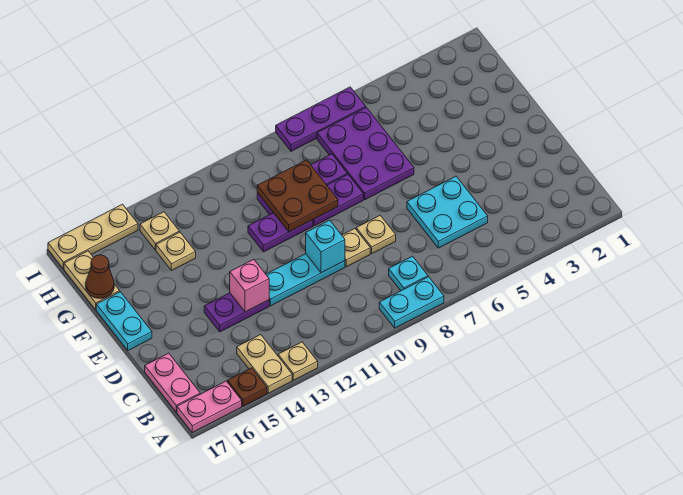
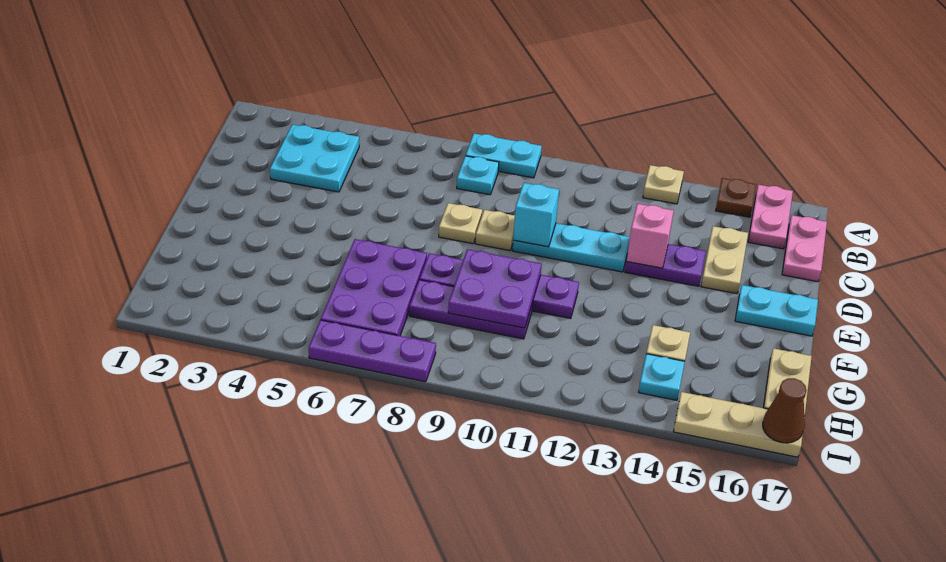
tan plate A14:B14 level 1 -> tan plate C15:D15 level 1
pink plate A16:A17 level 1 -> pink plate A16:B16 level 1
cyan plate C5:D6 level 1 -> cyan plate B3:C4 level 1
cyan plate E17:F17 level 1 -> cyan plate E16:E17 level 1
brown plate F9:G10 level 2 -> purple plate F9:G10 level 2
brown cone G17 level 2 -> brown cone I17 level 2
tan plate H14 level 1 -> cyan plate H14 level 1

